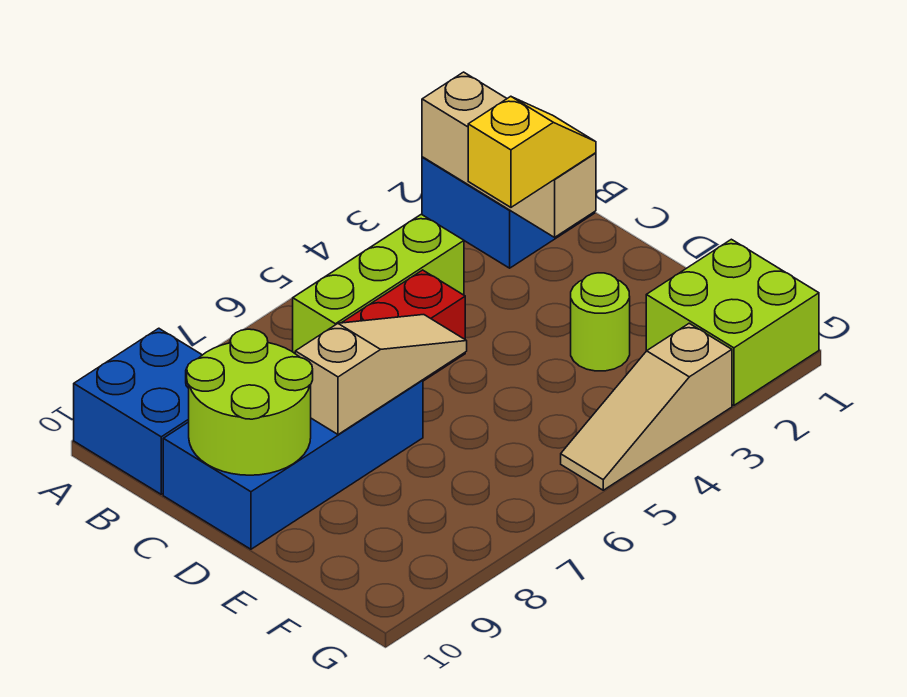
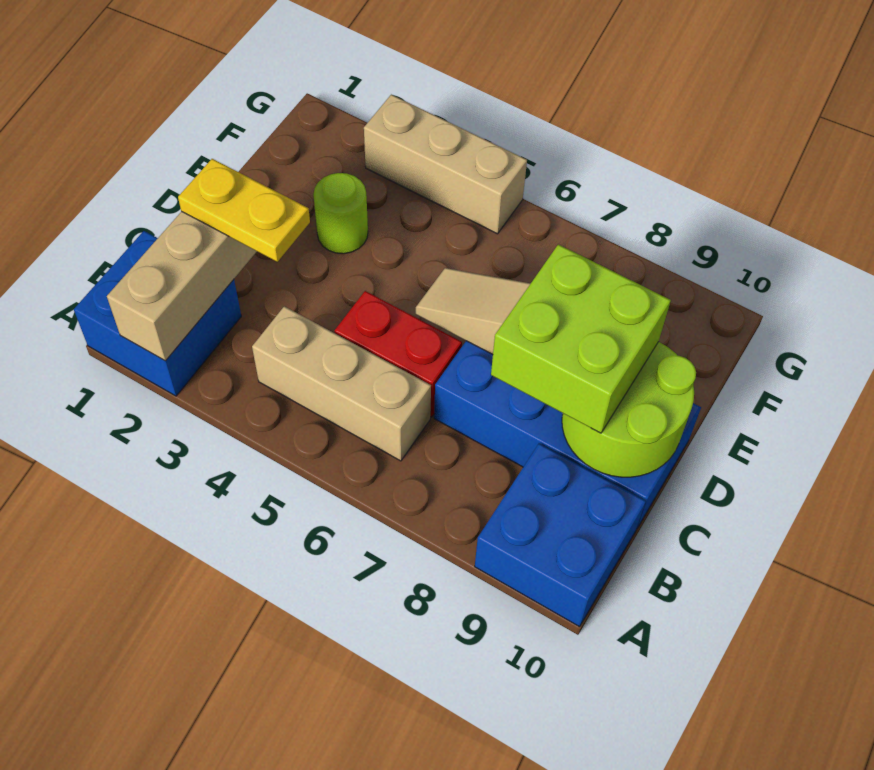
lime brick B4:B6 level 1 -> tan brick B4:B6 level 1
yellow slope C2:C3 level 3 top 3 -> yellow plate C2:C3 level 3
lime brick F1:G2 level 1 -> lime brick C8:D9 level 3
tan slope G3:G5 level 1 top 3 -> tan brick G3:G5 level 1

